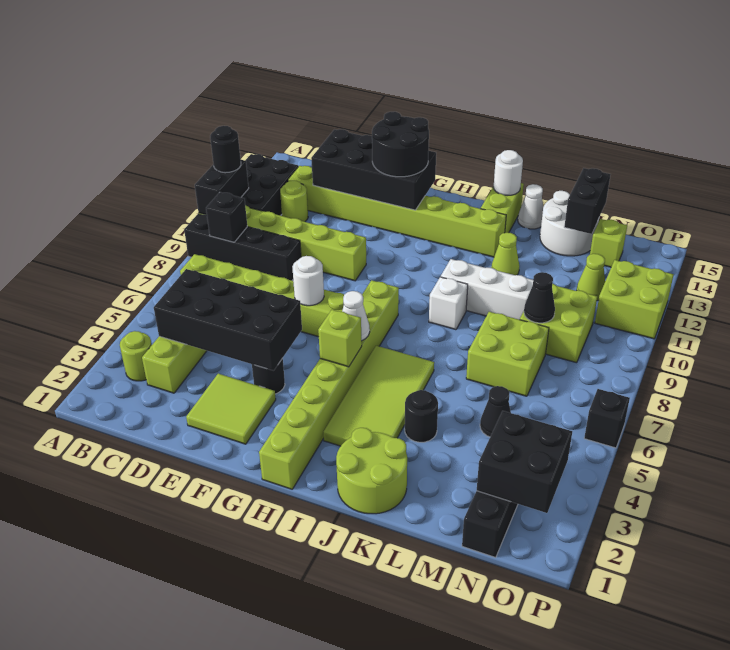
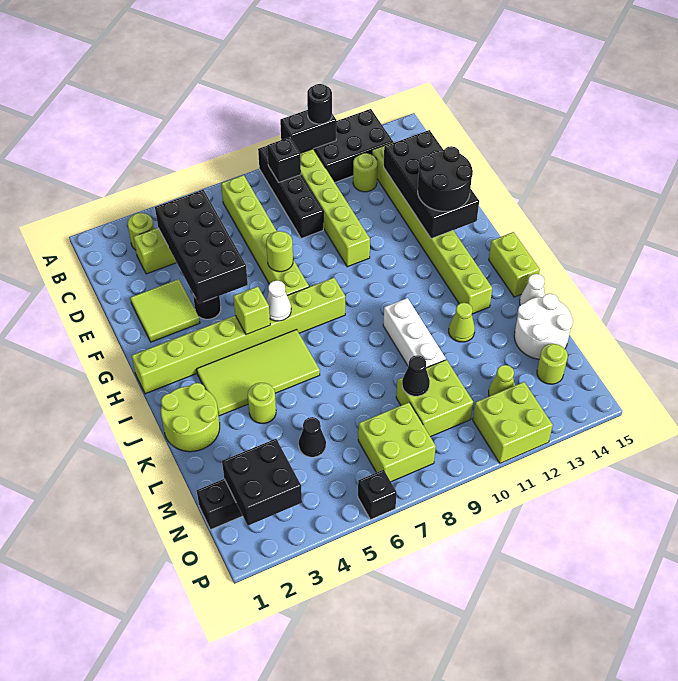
white round brick F7 level 2 -> lime round brick F7 level 2
white brick J9 level 1 -> none
lime brick J14:J15 level 1 -> lime brick I15:J15 level 1
white round brick J15 level 2 -> none
black round brick K4 level 1 -> lime round brick K4 level 1
lime brick L7:M8 level 1 -> lime brick N7:O8 level 1
black brick M14:M15 level 2 -> none
lime brick N14 level 1 -> lime round brick N14 level 1

